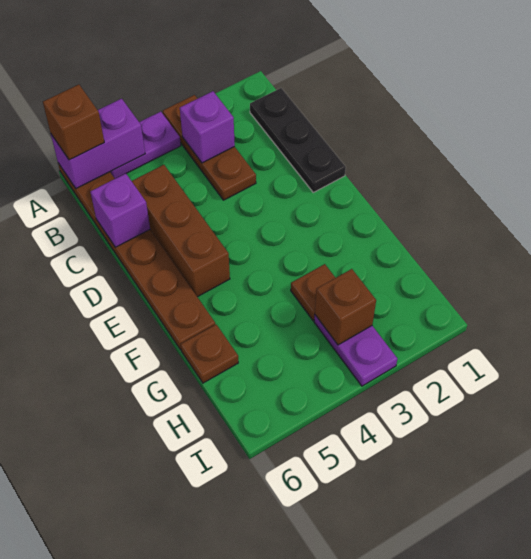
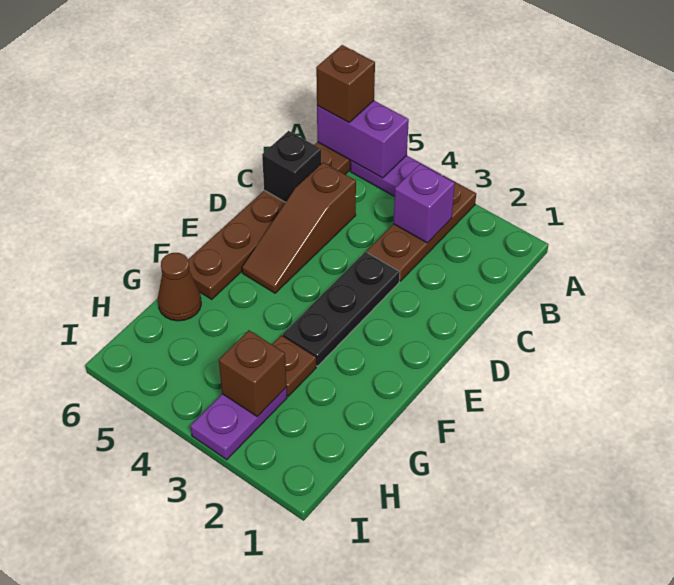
black plate B1:D1 level 1 -> black plate D3:F3 level 1
brown brick C5:E5 level 1 -> brown slope C5:E5 level 1 top C
purple brick C6 level 2 -> black brick C6 level 2
brown plate G6 level 1 -> brown cone G6 level 1

